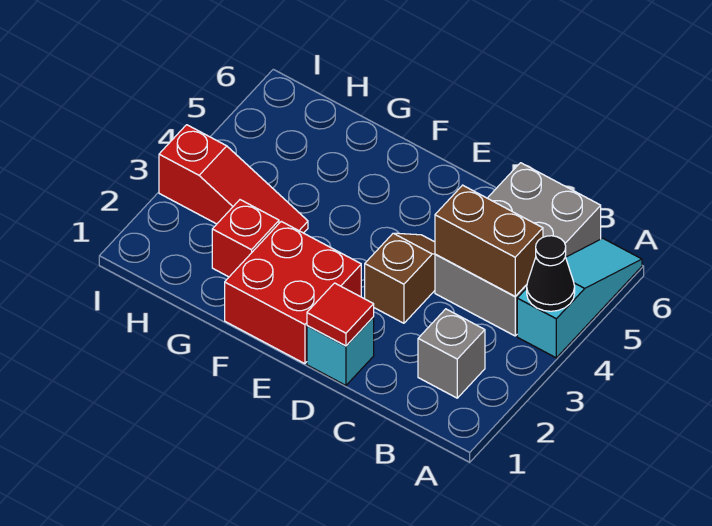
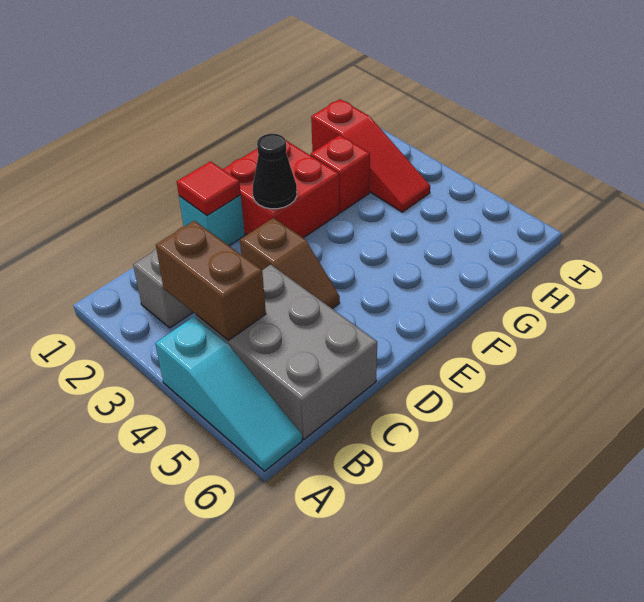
black cone A4 level 2 -> black cone E2 level 2
brown brick B4:C4 level 2 -> brown brick B3:B4 level 2
red slope G3:I3 level 1 top I -> red slope H1:H3 level 1 top 1

